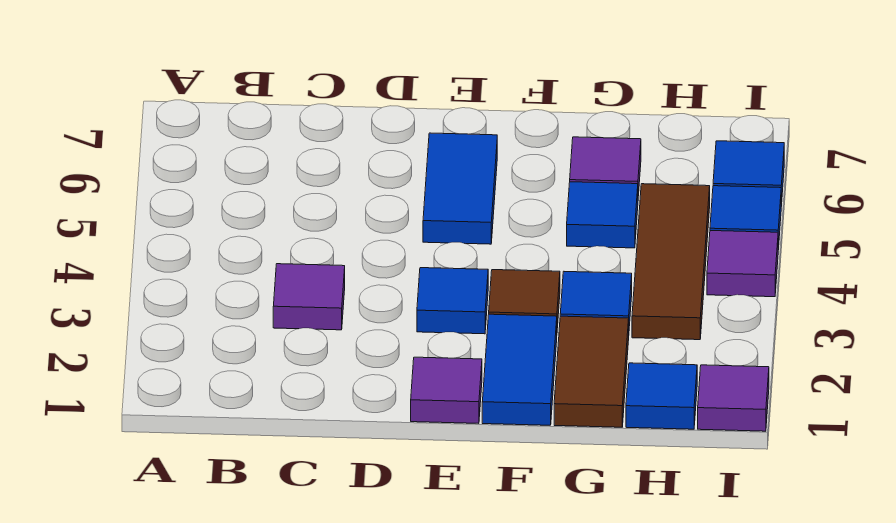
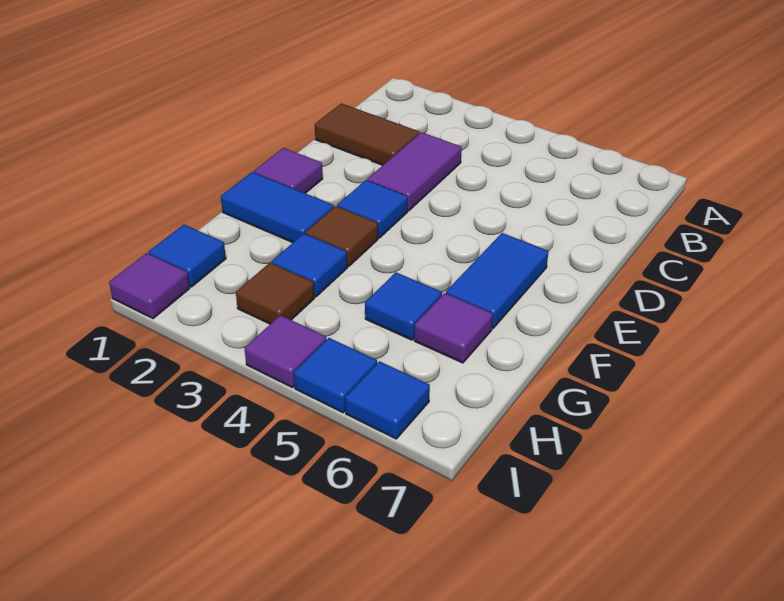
purple tile C3 level 1 -> purple tile C3:D3 level 1
blue tile E5:E6 level 1 -> blue tile E6:F6 level 1
brown tile G1:G2 level 1 -> brown tile C1:C2 level 1
brown tile H3:H5 level 1 -> brown tile H3 level 1

